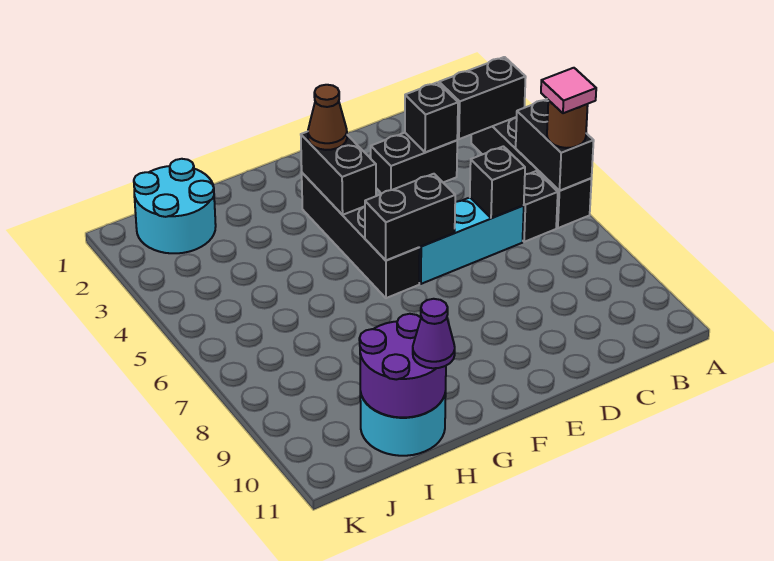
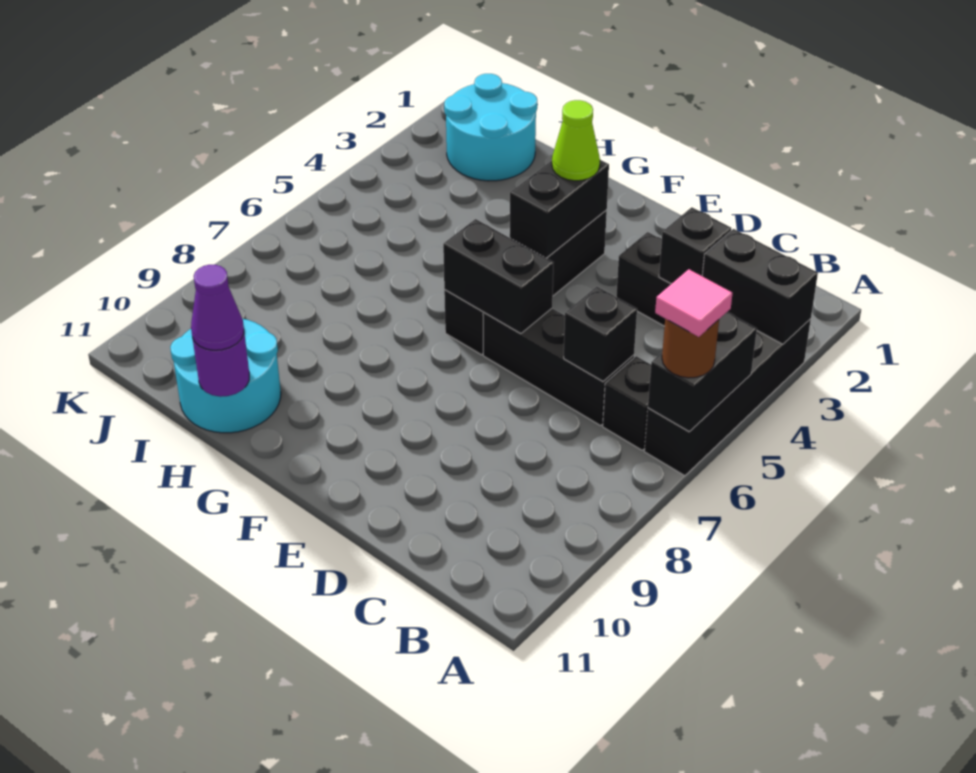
cyan brick C6:E6 level 1 -> black brick C6:E6 level 1
brown cone F3 level 3 -> lime cone F3 level 3
purple round brick H10:I11 level 2 -> purple round brick H11 level 2

